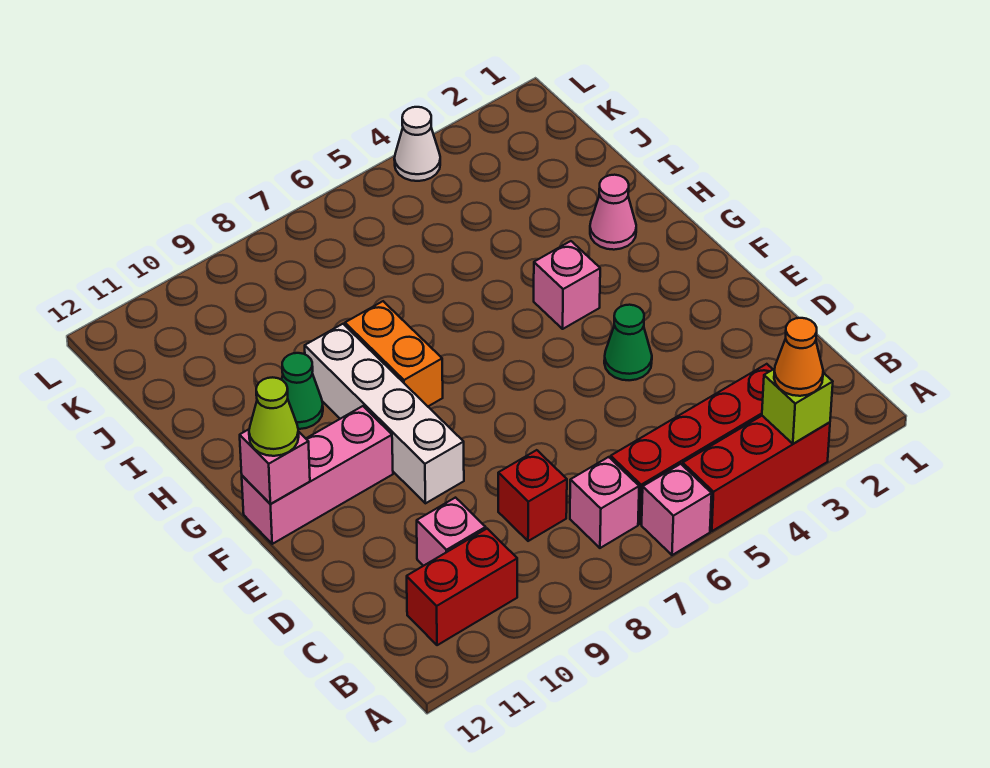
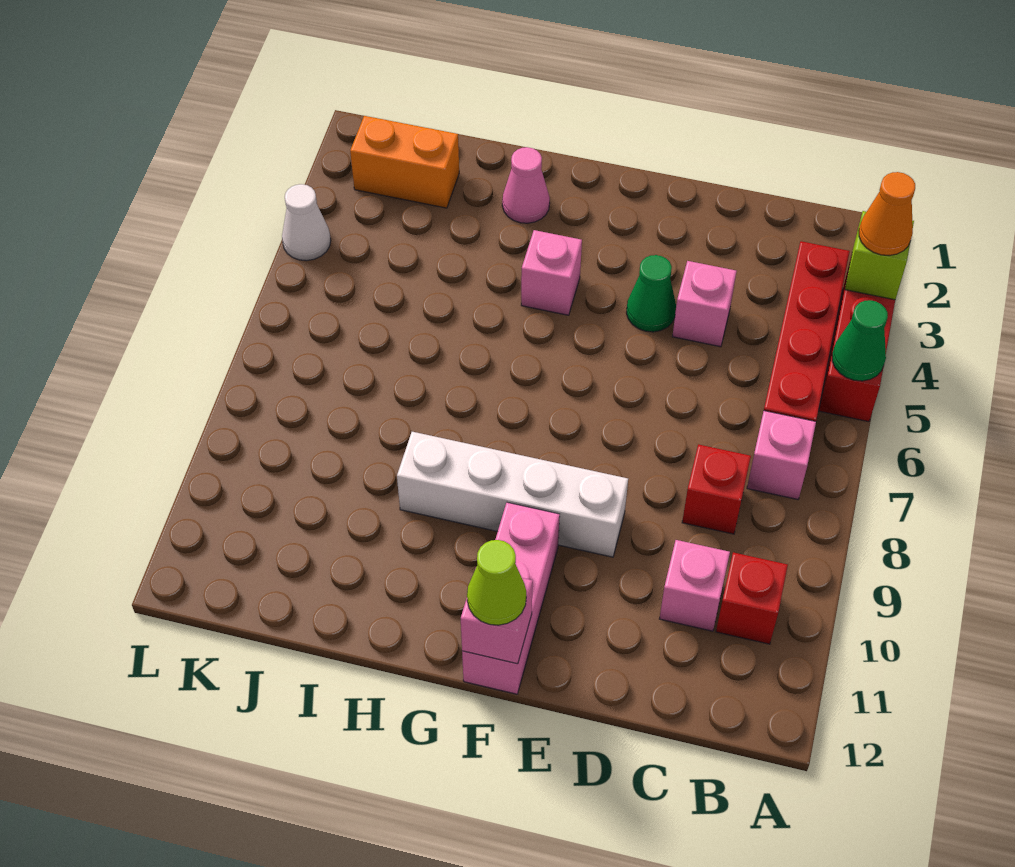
pink brick A6 level 1 -> pink brick D4 level 1
red brick B10:B11 level 1 -> red brick B10 level 1
orange brick G8:H8 level 1 -> orange brick J2:K2 level 1
green cone H10 level 1 -> green cone A5 level 2

